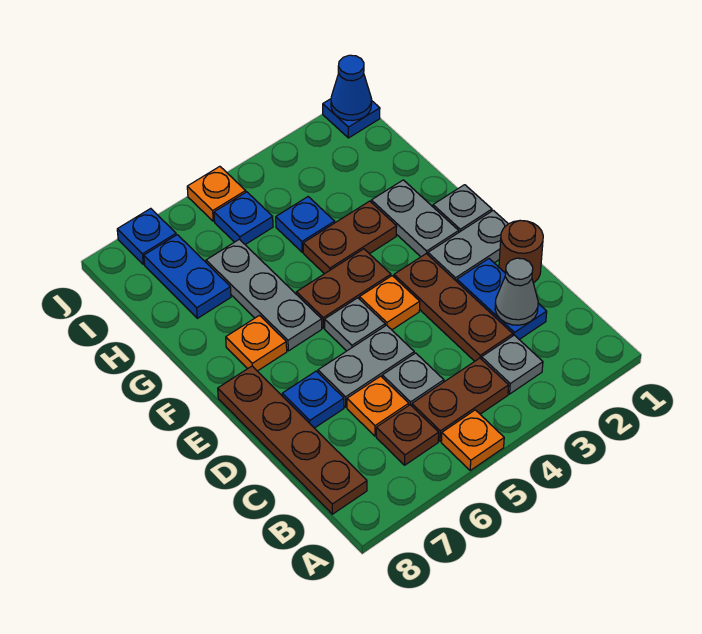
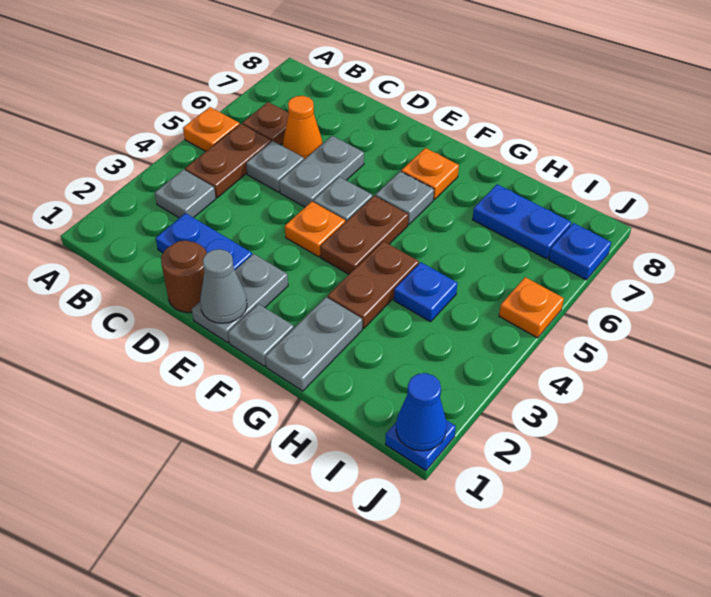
brown plate B8:E8 level 1 -> none
grey cone C2 level 2 -> grey cone E1 level 2
brown plate C3:E3 level 1 -> none
orange plate C6 level 1 -> orange cone C6 level 1
blue plate D7 level 1 -> none
grey plate F2:G2 level 1 -> grey plate G1:G2 level 1
grey plate F6:H6 level 1 -> grey plate F6 level 1
blue plate I5 level 1 -> none

